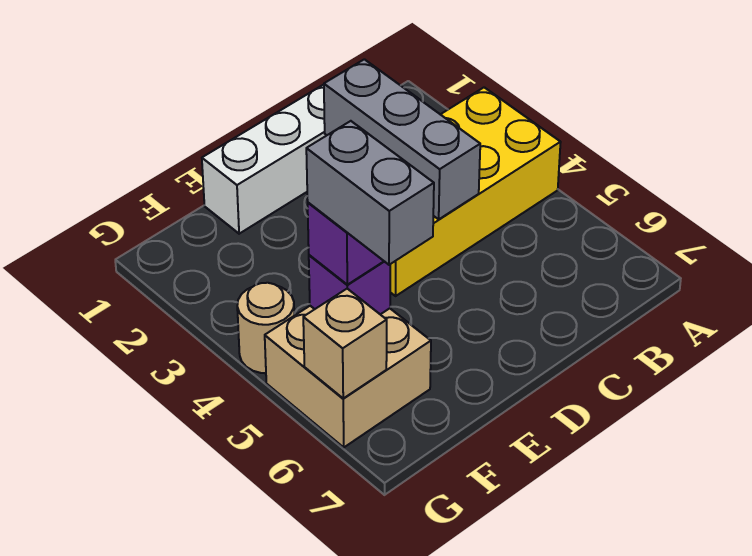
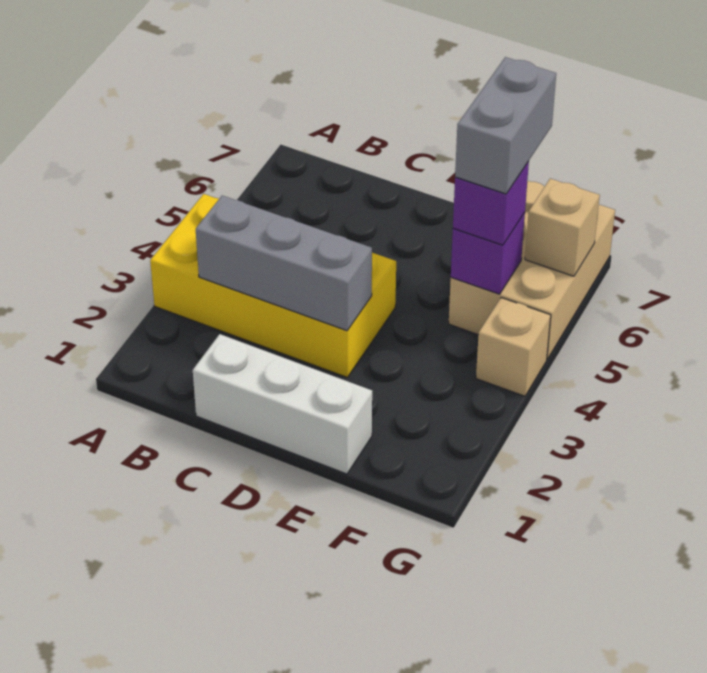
grey brick C2:C4 level 2 -> grey brick B3:D3 level 2
tan brick F5:G6 level 1 -> tan brick F5:G7 level 1
tan round brick G4 level 1 -> tan brick G4 level 1

